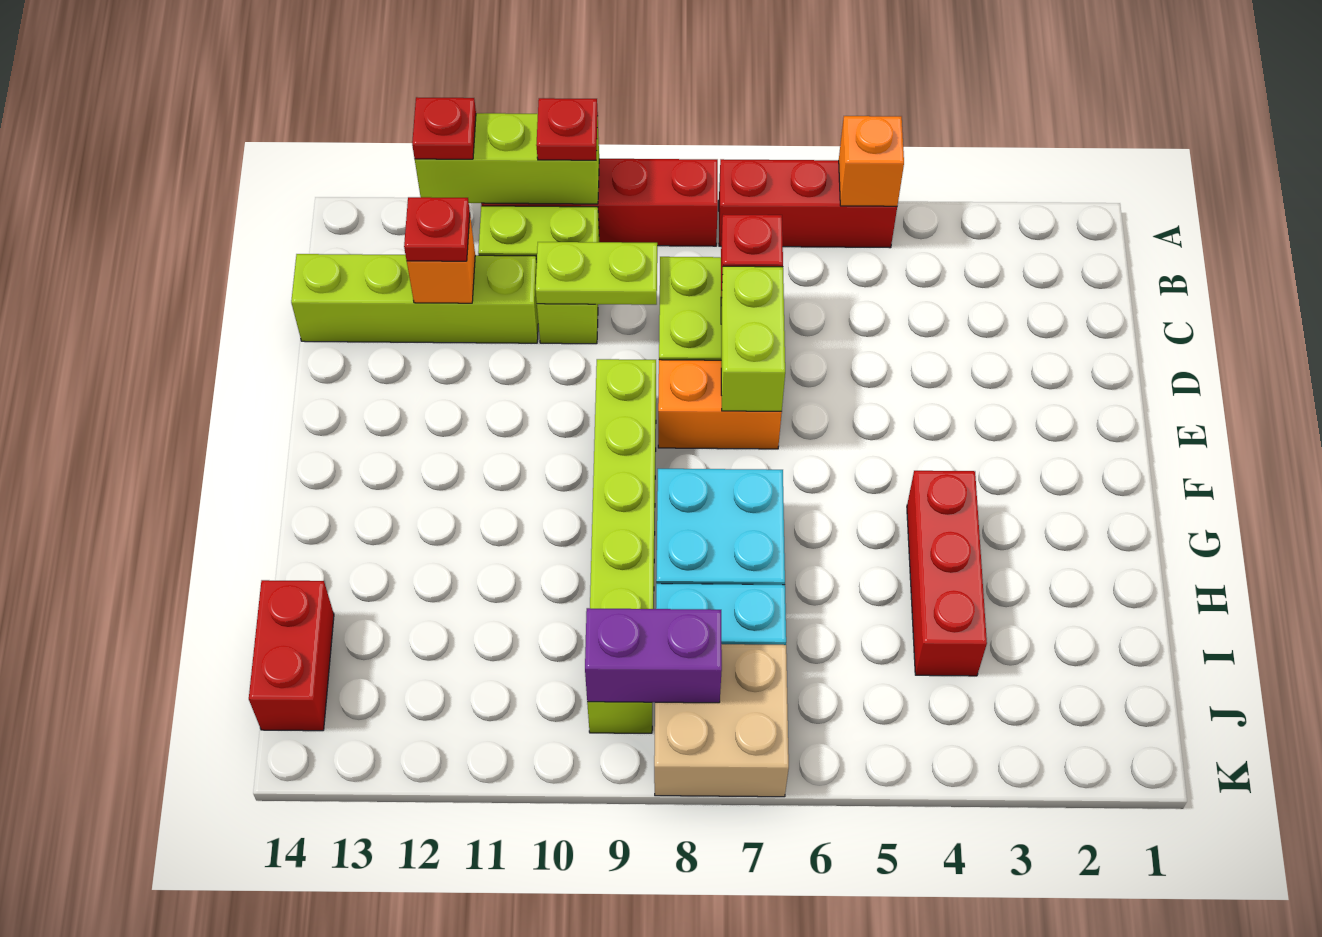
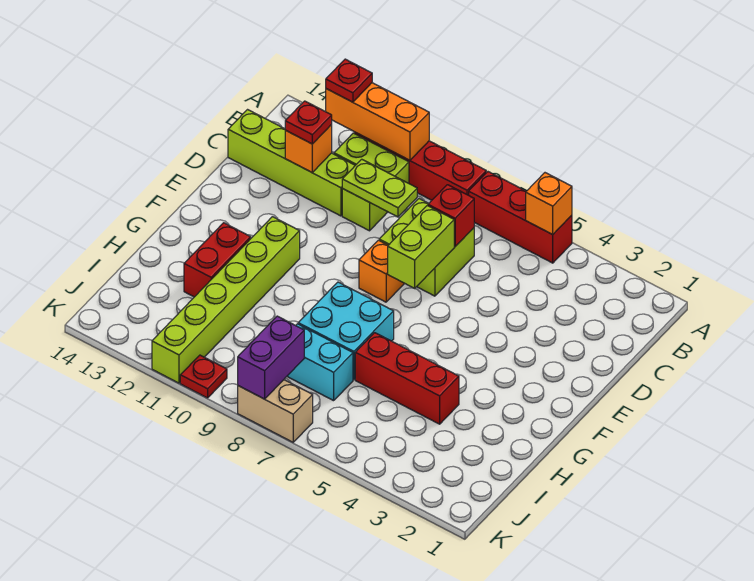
lime brick A10:A12 level 2 -> orange brick A10:A12 level 2
red plate A10 level 3 -> red plate K10 level 1
orange brick E7:E8 level 1 -> orange brick E8 level 1
lime brick E9:J9 level 1 -> lime brick F11:K11 level 1
red brick G4:I4 level 1 -> red brick H4:H6 level 1
red brick I14:J14 level 1 -> red brick G12:H12 level 1
tan brick J7:K8 level 1 -> tan brick K7:K8 level 1
purple brick J8:J9 level 2 -> purple brick J8:K8 level 2

